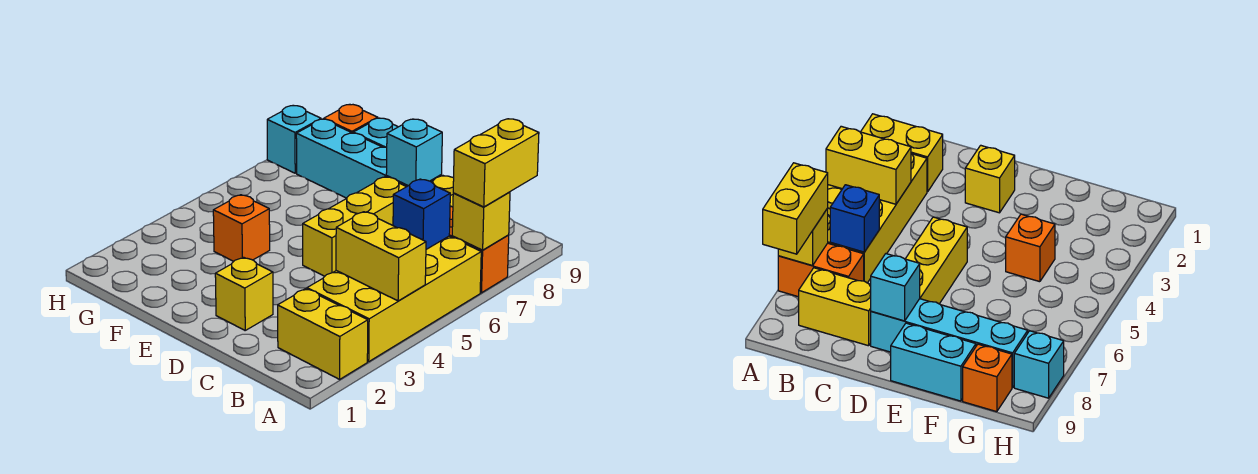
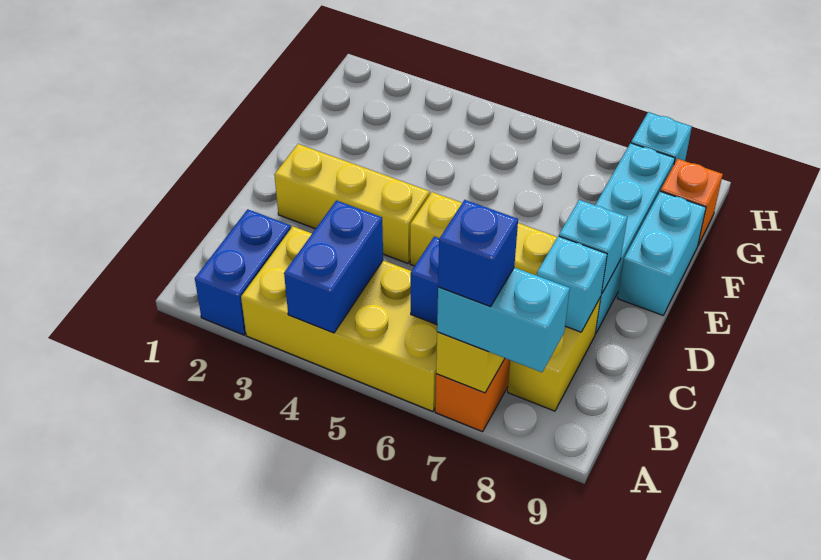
yellow brick A2:B2 level 1 -> blue brick A2:B2 level 1
yellow brick A4:B4 level 2 -> blue brick A4:B4 level 2
yellow brick A7:A8 level 3 -> cyan brick A7:A8 level 3
none -> blue brick A7 level 4
none -> cyan brick C8 level 2
yellow brick D2 level 1 -> yellow brick D2:D4 level 1
orange brick F4 level 1 -> none

